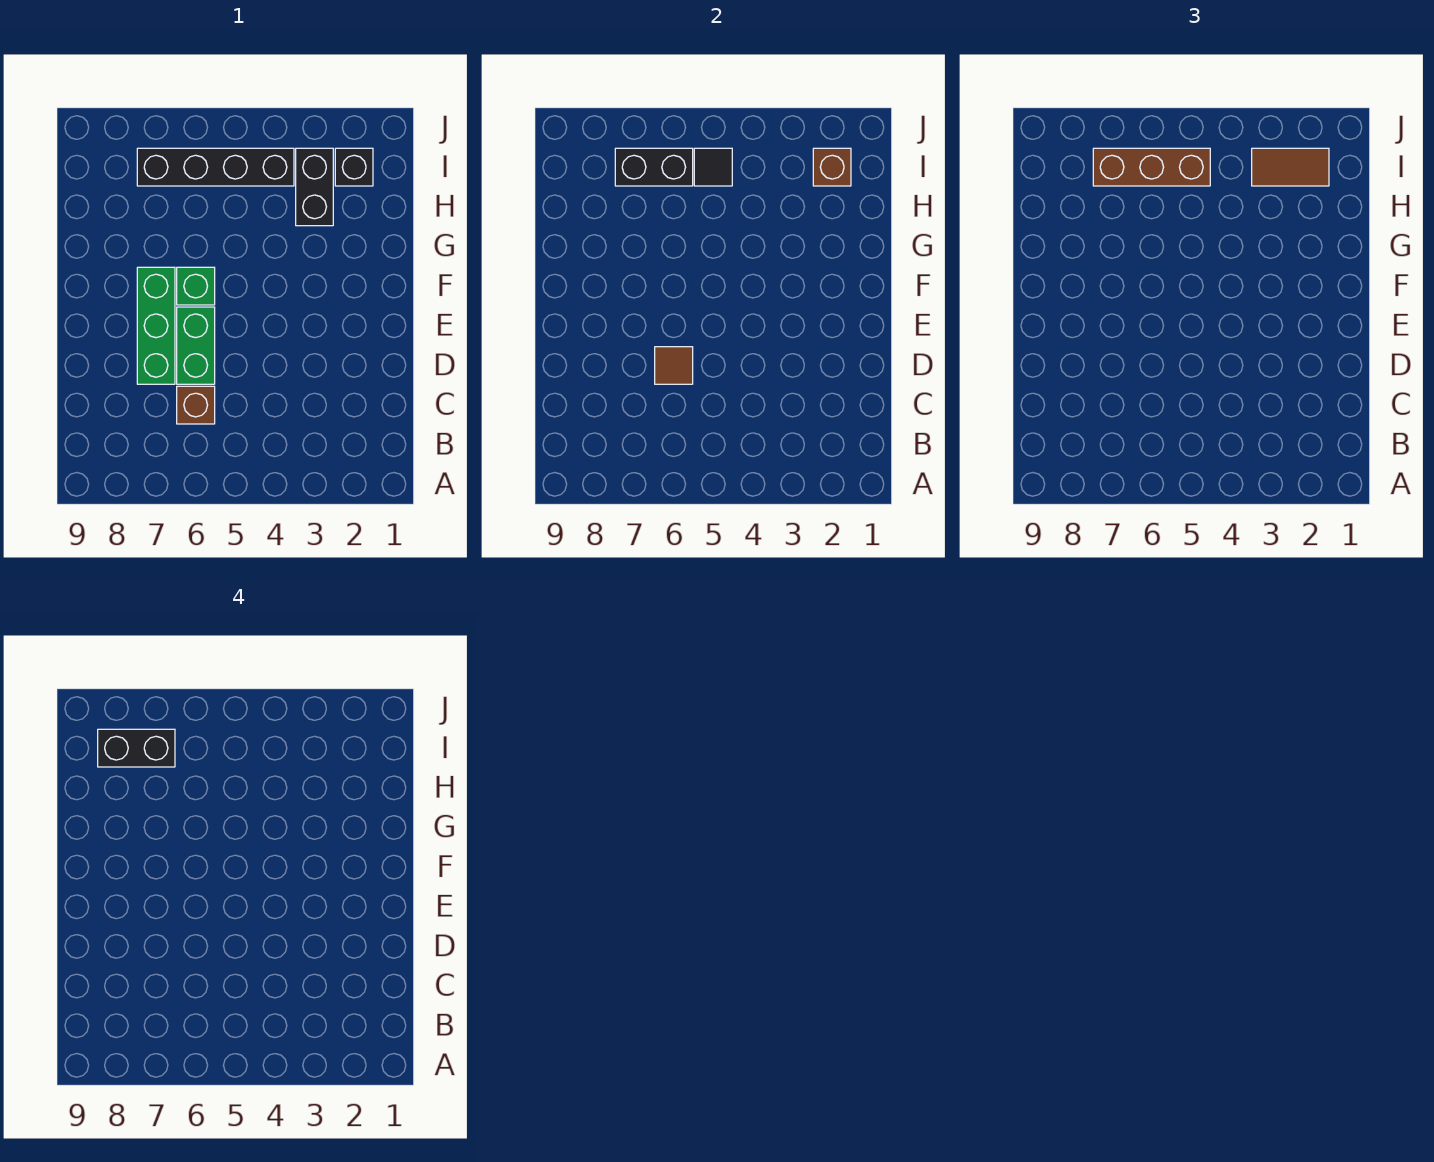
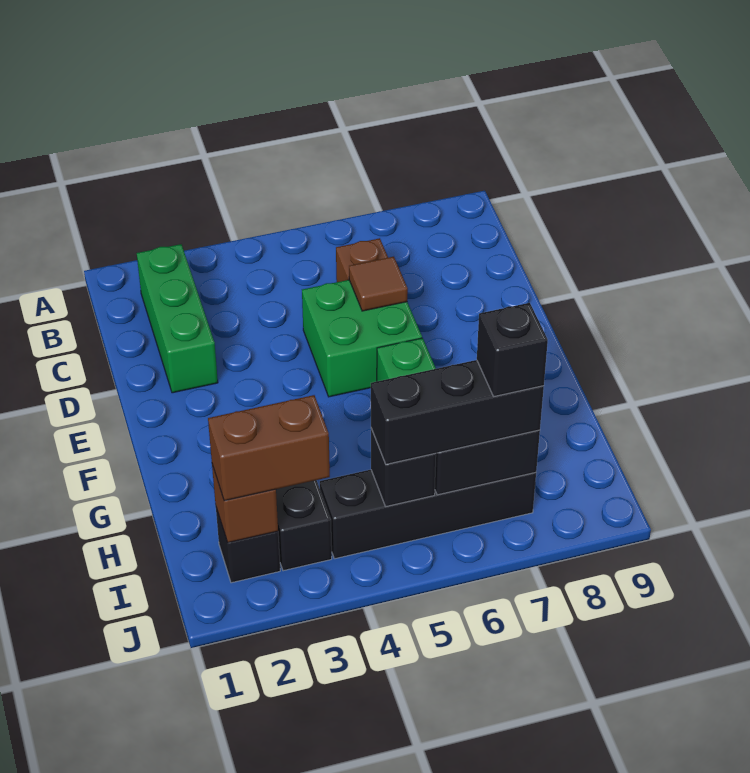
green brick D6:E6 level 1 -> green brick D5:E6 level 1
green brick D7:F7 level 1 -> green brick B2:D2 level 1
brown tile I2:I3 level 3 -> brown brick I2:I3 level 3
black tile I5 level 2 -> black brick I5 level 2
brown brick I5:I7 level 3 -> black brick I5:I7 level 3
black brick I7:I8 level 4 -> black brick I7 level 4

